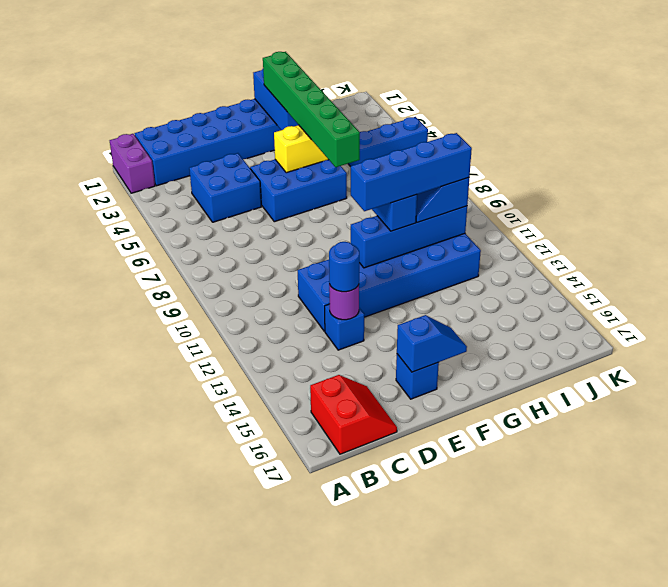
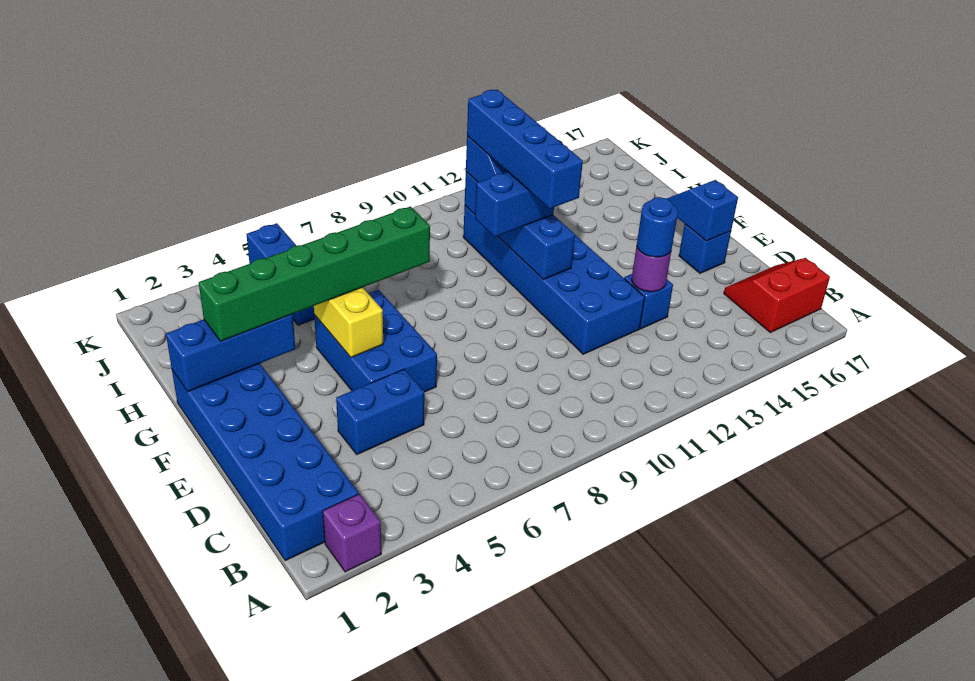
purple brick A1:A2 level 1 -> purple brick A2 level 1
blue brick C4:D5 level 1 -> blue brick D4:D5 level 1

